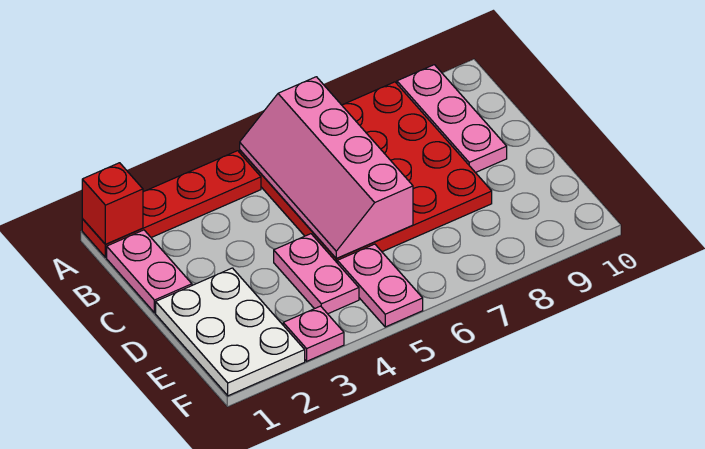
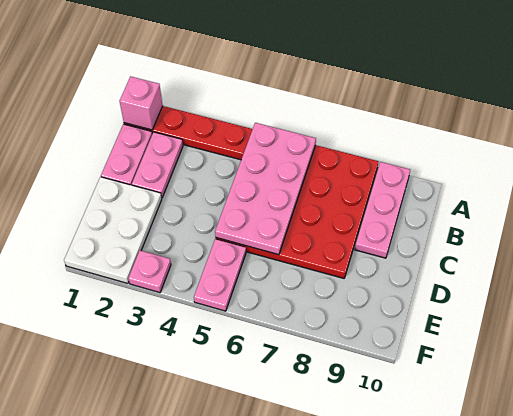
red brick A1 level 2 -> pink brick A1 level 2
pink slope A5:D6 level 2 top 6 -> pink plate A5:D6 level 2
pink plate D4:E4 level 1 -> pink plate B2:C2 level 1

